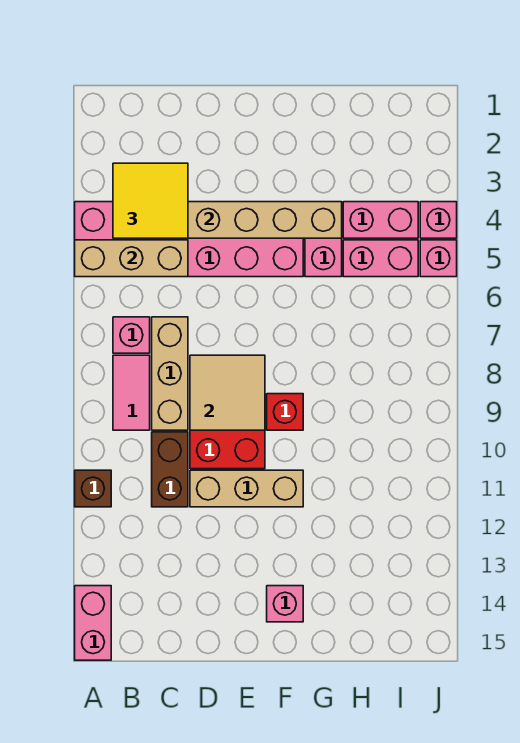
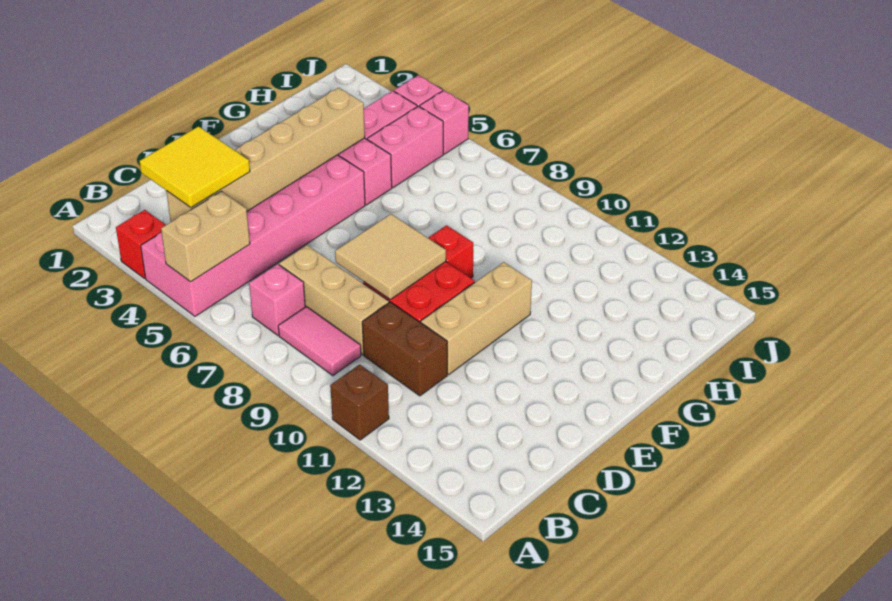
none -> red brick A3 level 1
tan brick A5:C5 level 2 -> tan brick A5:B5 level 2
pink brick A14:A15 level 1 -> none
pink brick F14 level 1 -> none

